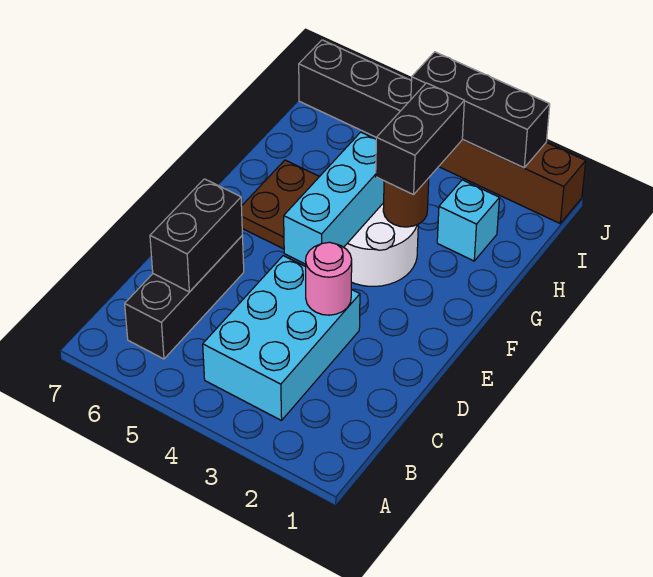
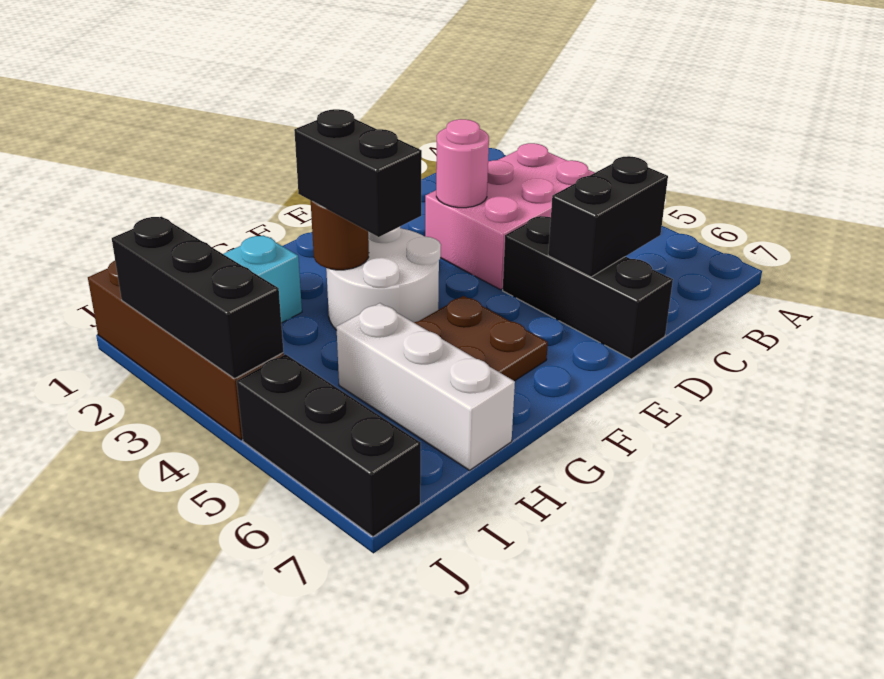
cyan brick B3:D4 level 1 -> pink brick B3:D4 level 1
black brick B6:D6 level 1 -> black brick D5:D7 level 1
cyan brick E4:G4 level 2 -> none
black brick G3:H3 level 3 -> black brick G3:G4 level 3
none -> white brick H5:H7 level 1

